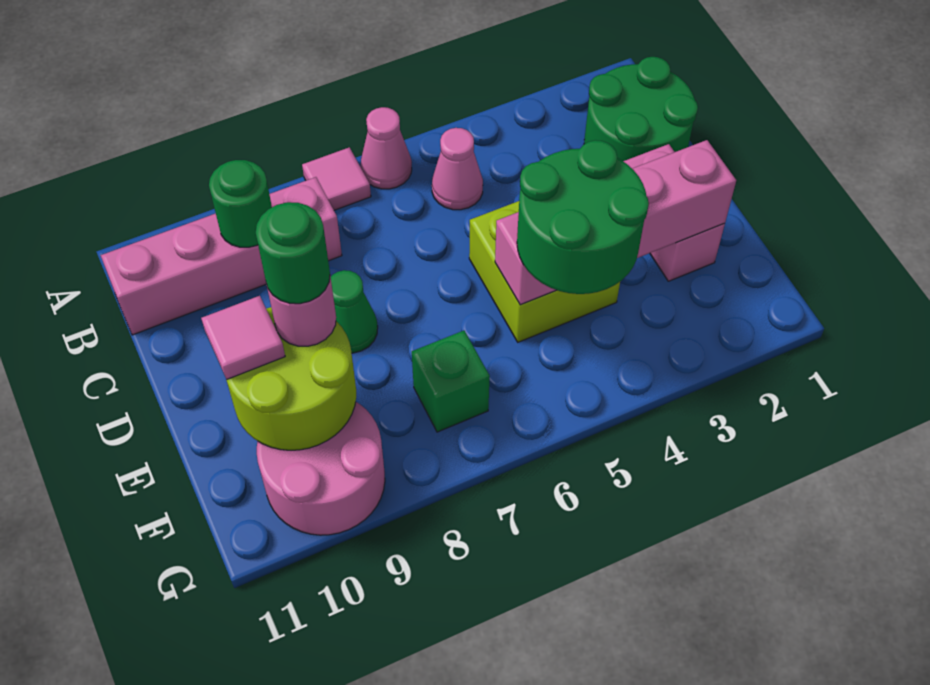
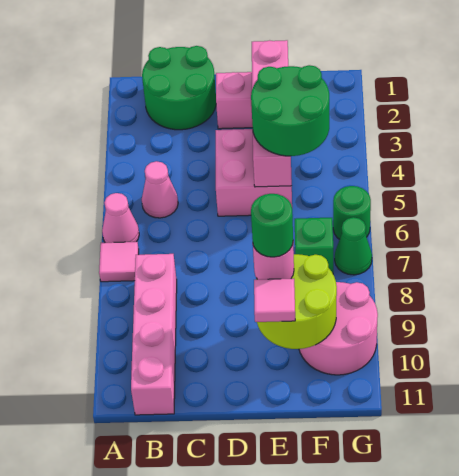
green round brick B9 level 2 -> green round brick G6 level 1
lime brick D4:E5 level 1 -> pink brick D4:E5 level 1
green cone D8 level 1 -> green cone G7 level 1

